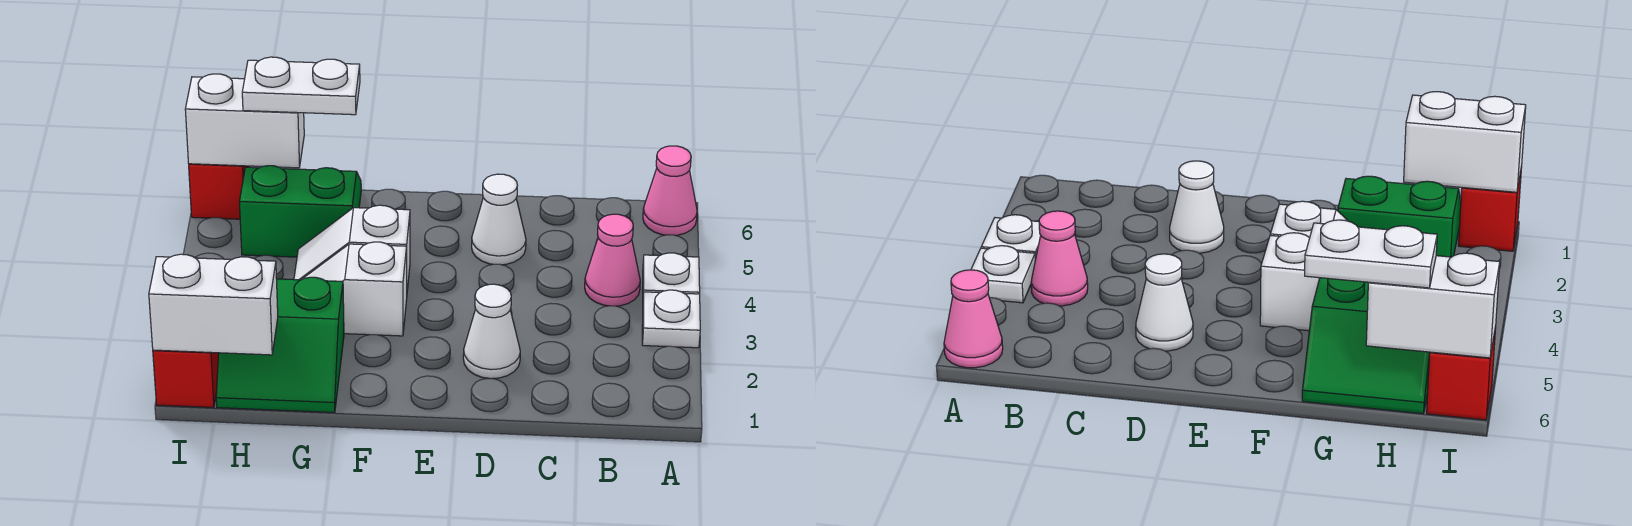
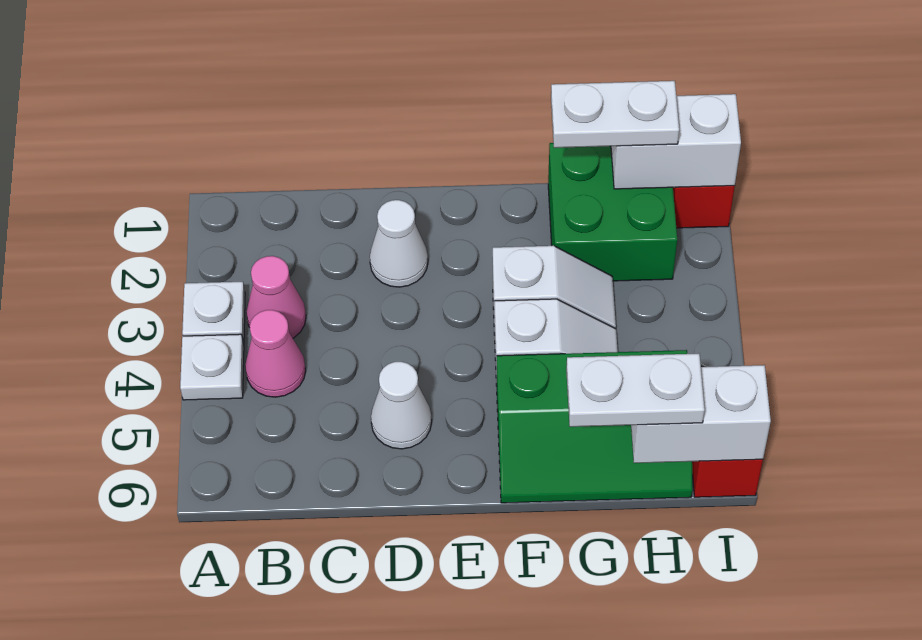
pink cone A6 level 1 -> pink cone B3 level 1
green slope G1:H2 level 1 top 2 -> green brick G1:H2 level 1
none -> white plate G1:H1 level 3
green slope G5:H6 level 1 top 5 -> green slope F5:H6 level 1 top 5

